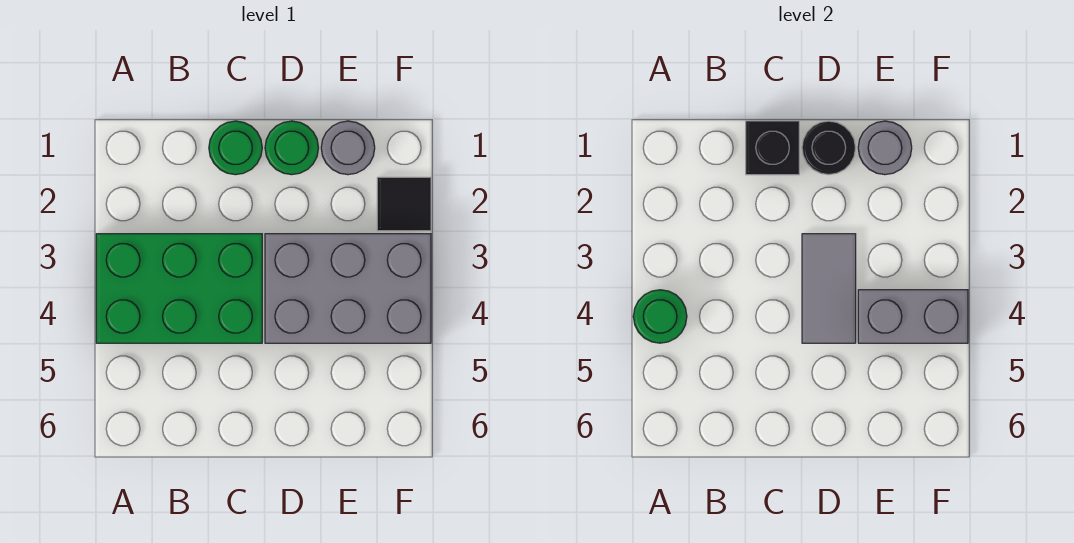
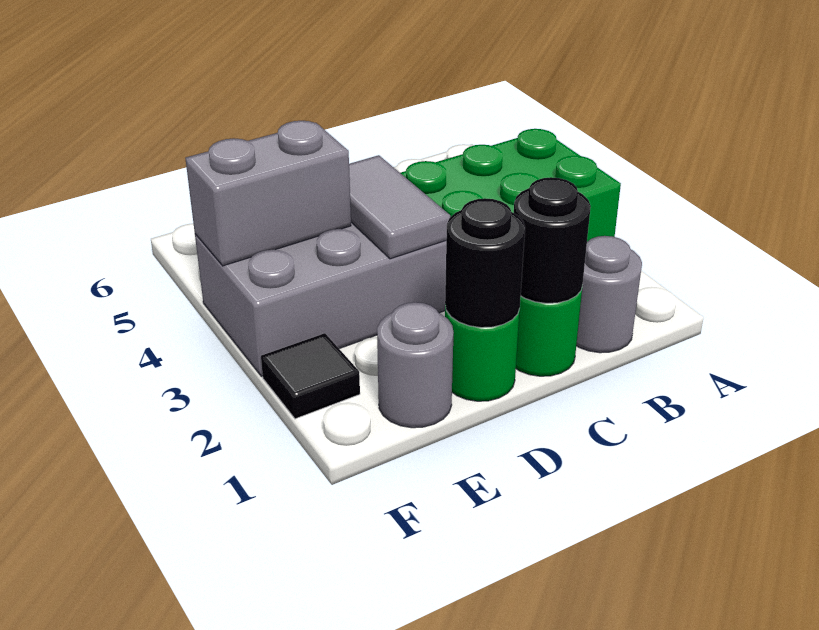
green round brick A4 level 2 -> none
black brick C1 level 2 -> black round brick C1 level 2
grey round brick E1 level 2 -> grey round brick B1 level 1

